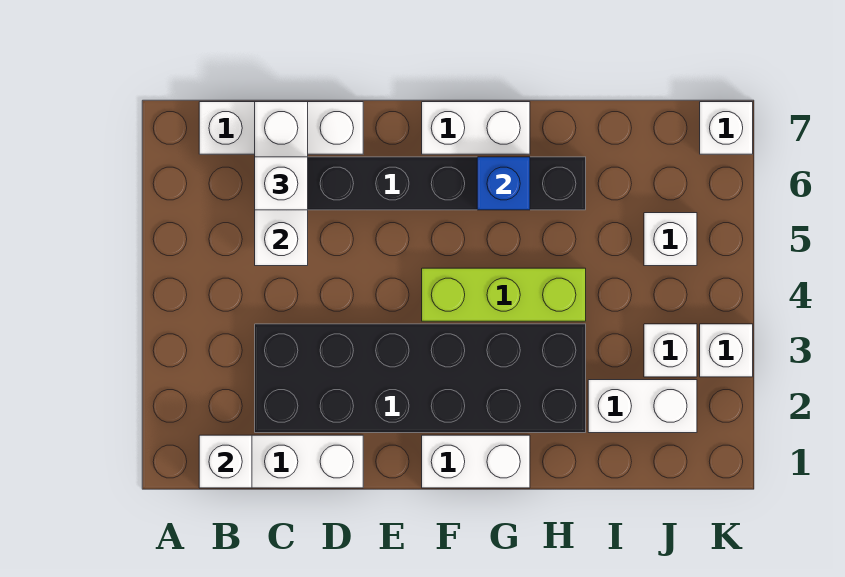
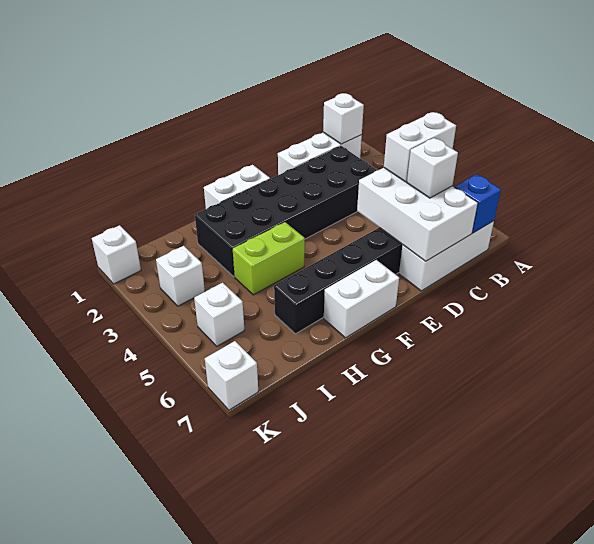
white brick C5:C7 level 2 -> white brick C5:D7 level 2
lime brick F4:H4 level 1 -> lime brick G4:H4 level 1
blue brick G6 level 2 -> blue brick B7 level 2
white brick I2:J2 level 1 -> white brick B5:C5 level 3
white brick K3 level 1 -> white brick K1 level 1

